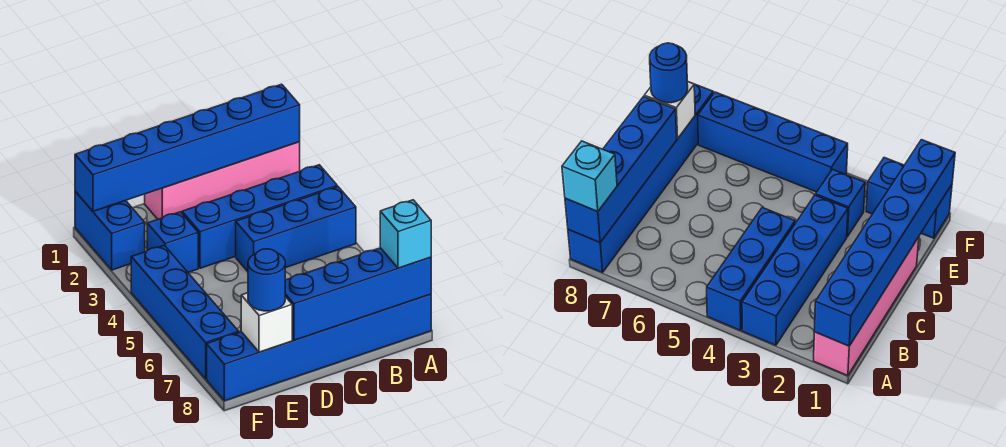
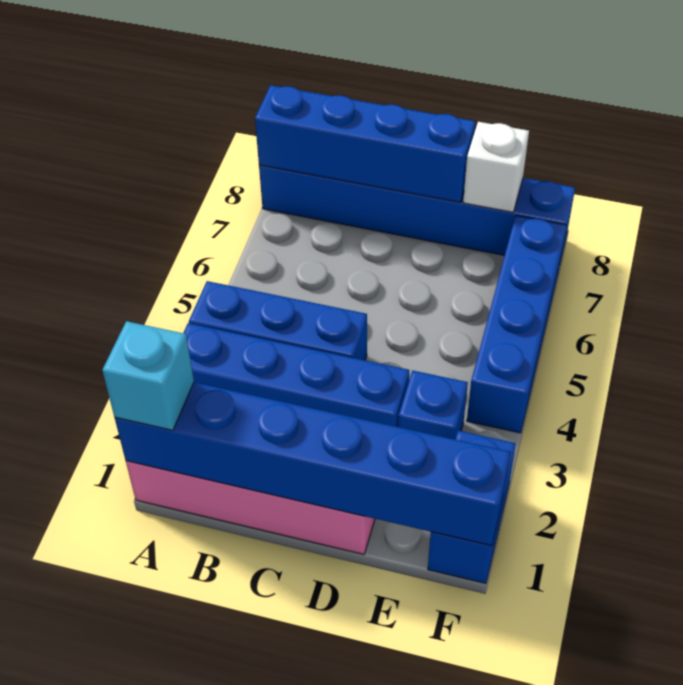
cyan brick A8 level 3 -> cyan brick A1 level 3
blue round brick E8 level 3 -> none

